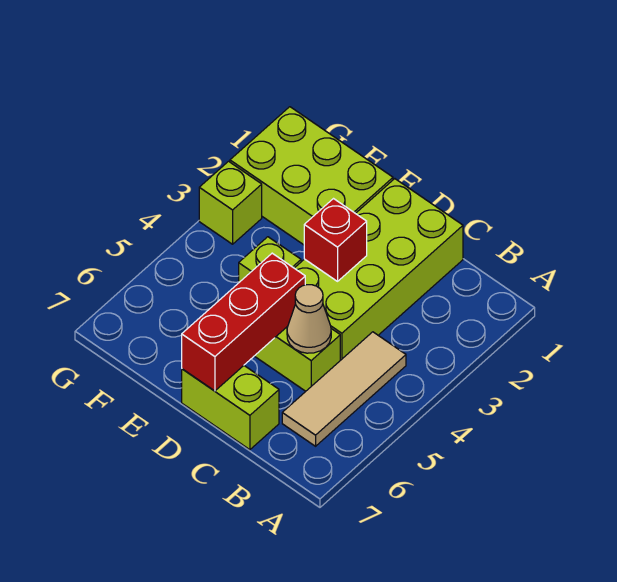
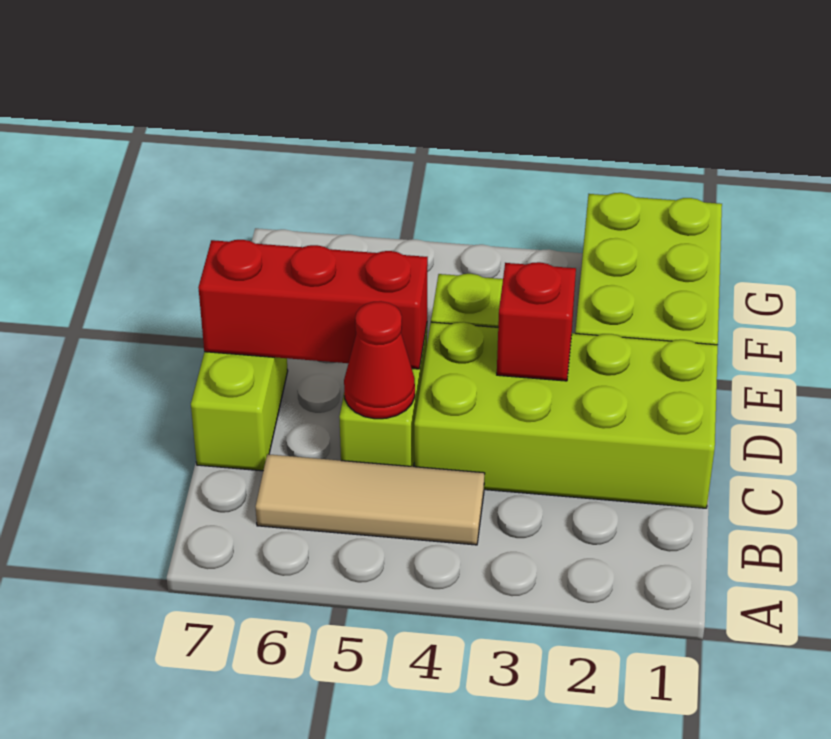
tan cone C5 level 2 -> red cone C5 level 2
lime brick G3 level 1 -> none

